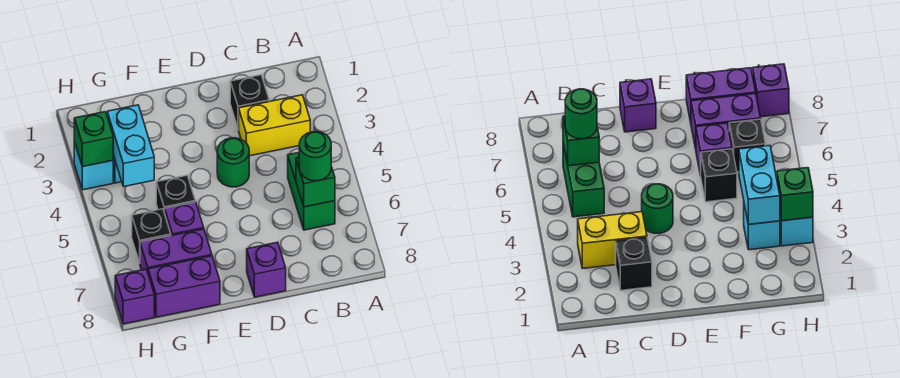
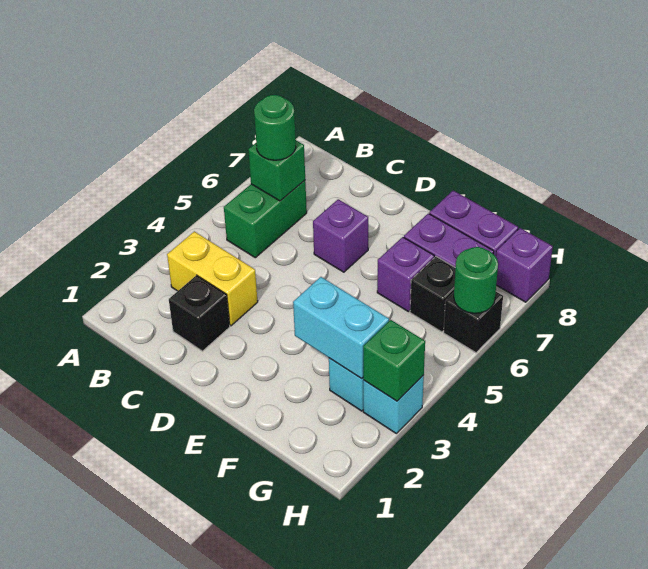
green round brick D4 level 1 -> green round brick H6 level 2
purple brick D8 level 1 -> purple brick D6 level 1
black brick F5 level 1 -> black brick H6 level 1
cyan brick G3:G4 level 2 -> cyan brick F3:G3 level 2

